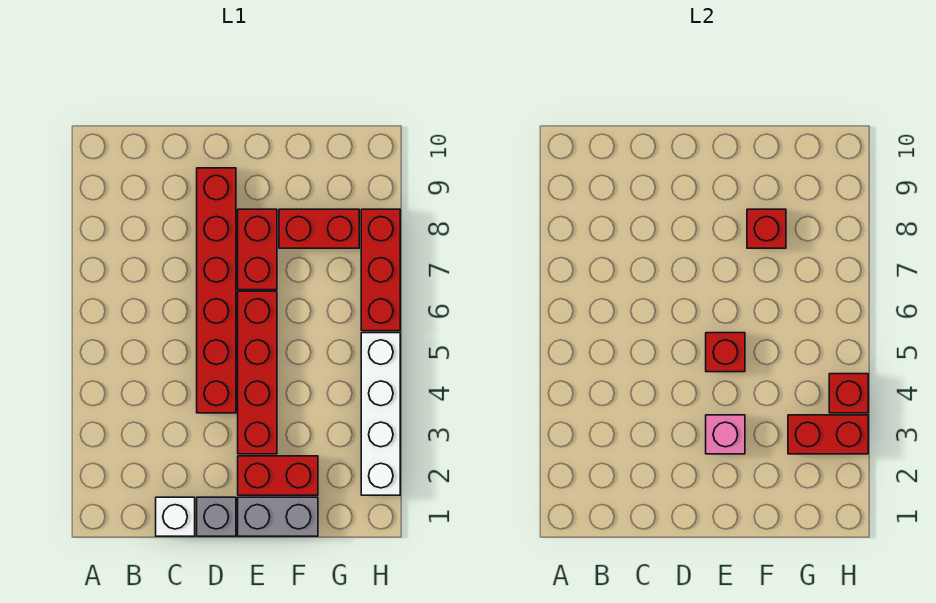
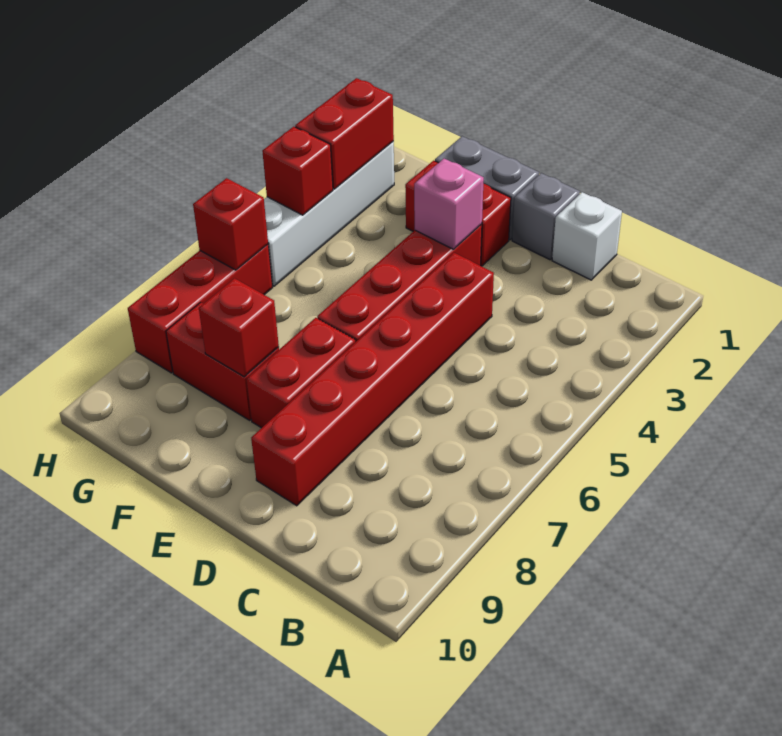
red brick E5 level 2 -> red brick H6 level 2
red brick G3:H3 level 2 -> red brick H2:H3 level 2

